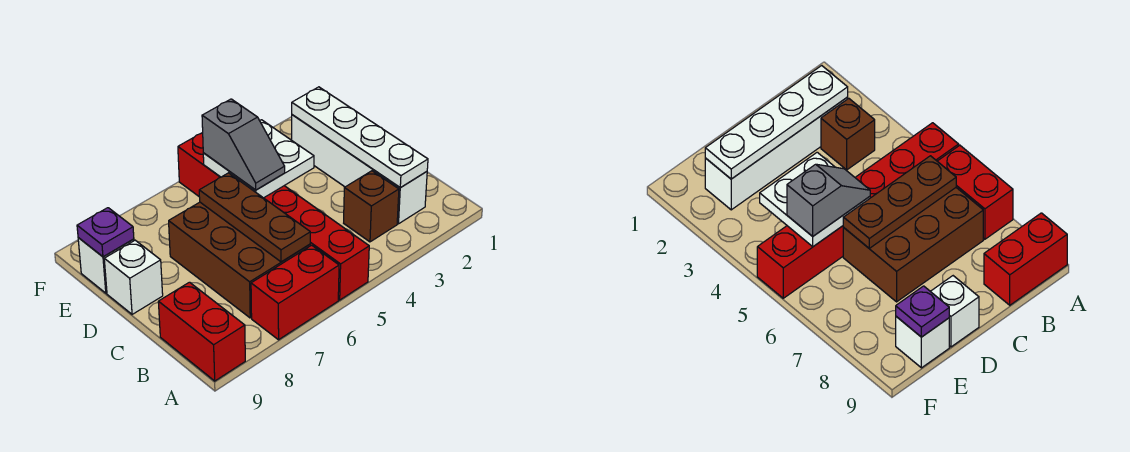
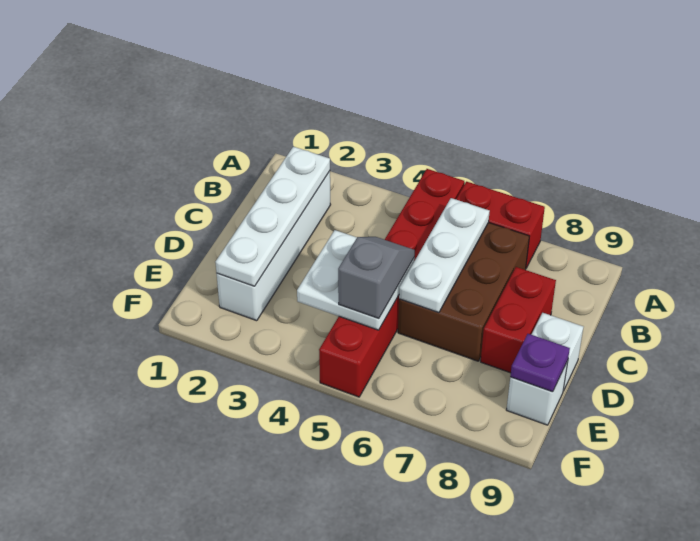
red brick A9:B9 level 1 -> red brick C8:D8 level 1
brown brick B3 level 1 -> none
brown plate B6:D6 level 2 -> white plate B6:D6 level 2

